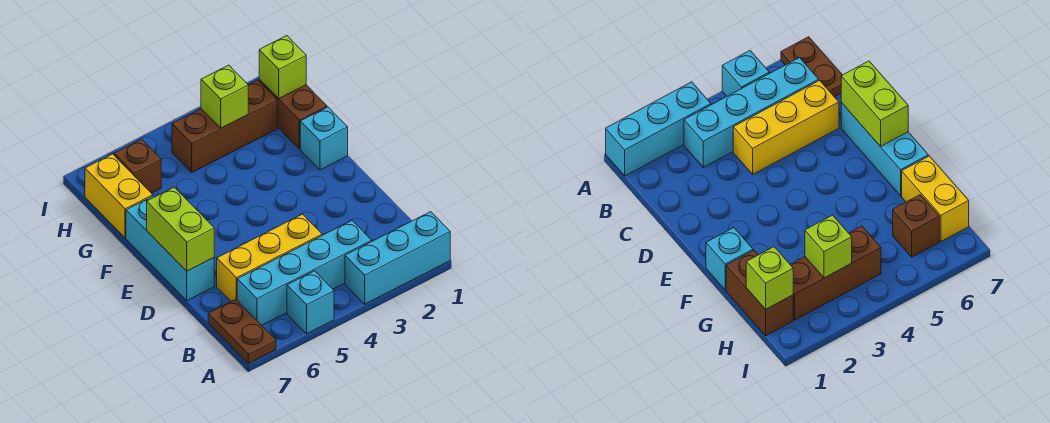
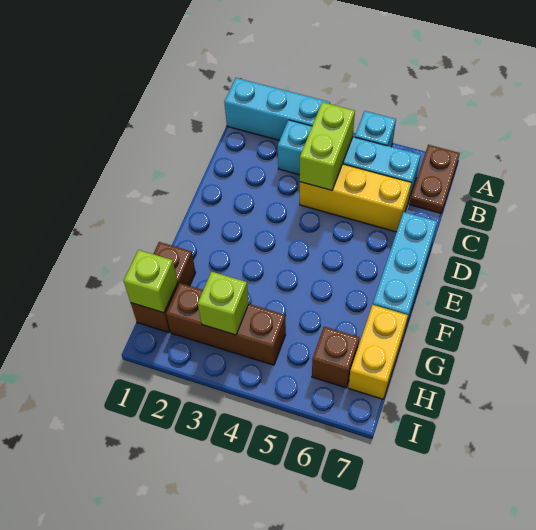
lime brick D7:E7 level 2 -> lime brick B4:C4 level 2
cyan brick F1 level 1 -> none

